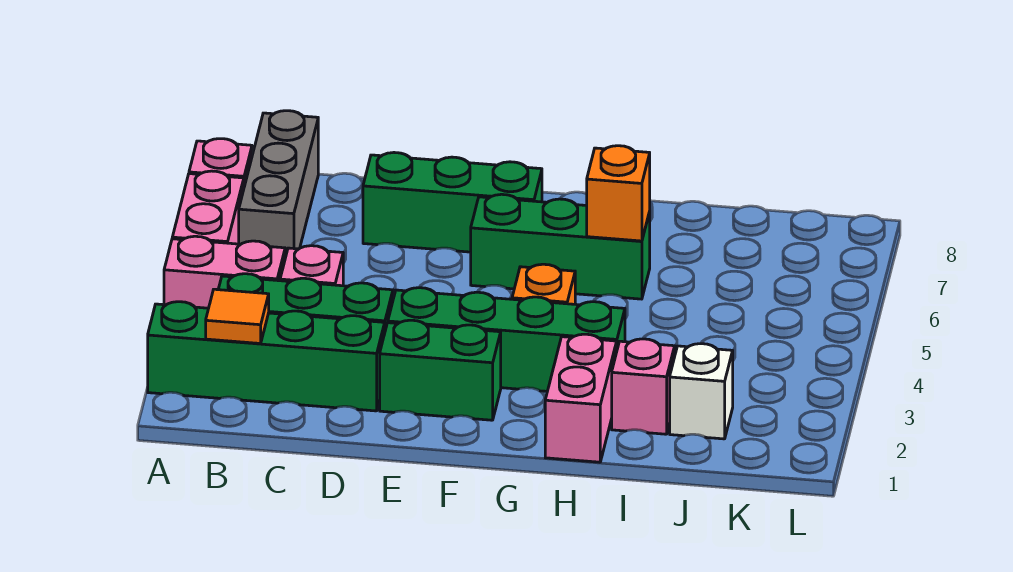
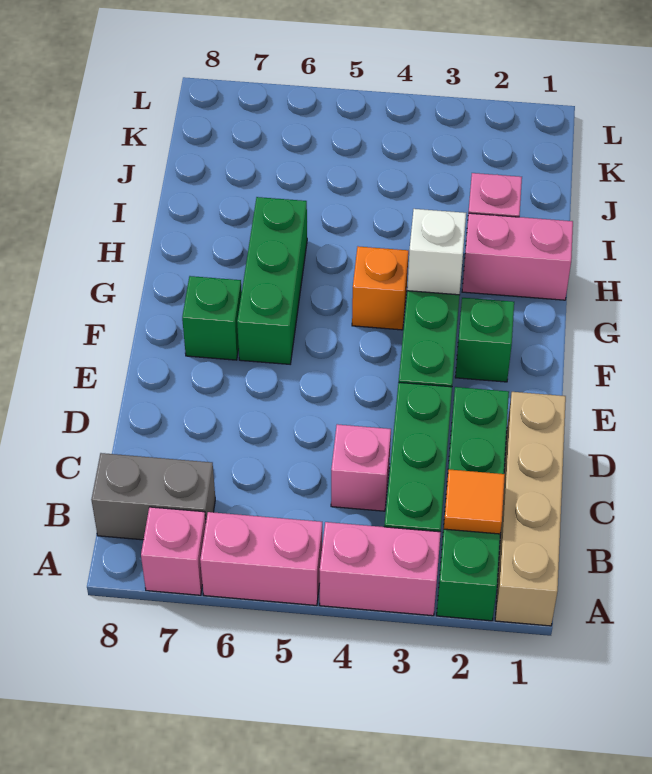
none -> tan brick A1:D1 level 1
pink brick A4:B4 level 1 -> pink brick A3:A4 level 1
grey brick B6:B8 level 1 -> grey brick B7:B8 level 1
green brick D7:F7 level 1 -> green brick F7 level 1
green brick E2:F2 level 1 -> green brick F2 level 1
orange brick H6 level 2 -> none
white brick J2 level 1 -> white brick G3 level 2

